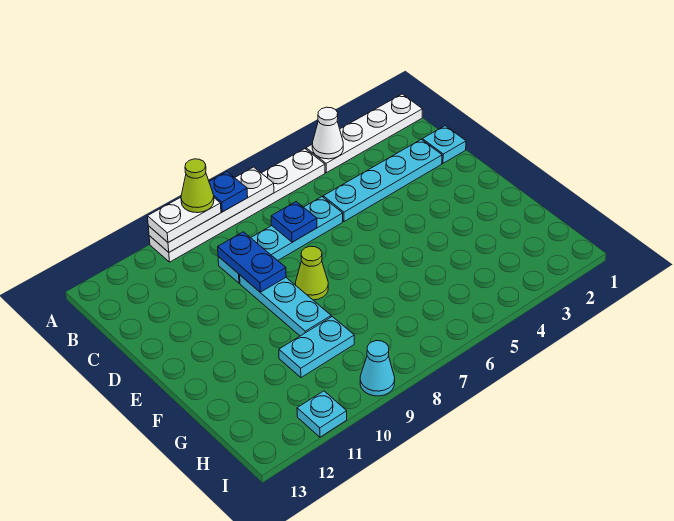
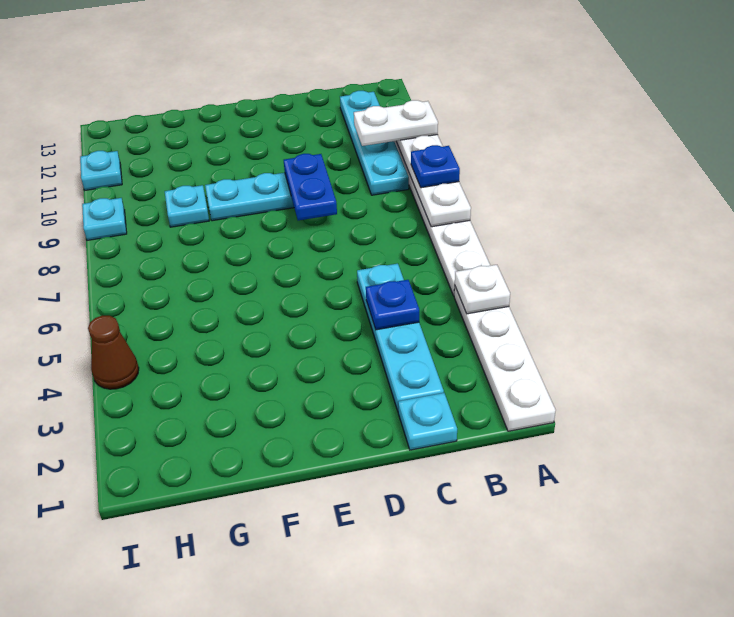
white cone A4 level 2 -> white plate A4 level 2
white plate A9:A10 level 3 -> white plate A10:B10 level 3
lime cone A9 level 4 -> none
cyan plate C6:C9 level 1 -> cyan plate B9:B12 level 1
blue plate C7 level 2 -> blue plate C4 level 2
blue plate C9:D9 level 2 -> blue plate D8:D9 level 2
lime cone E8 level 1 -> none
cyan plate G9:G10 level 1 -> cyan plate G9 level 1
none -> brown cone I4 level 1
cyan cone I9 level 1 -> cyan plate I9 level 1

